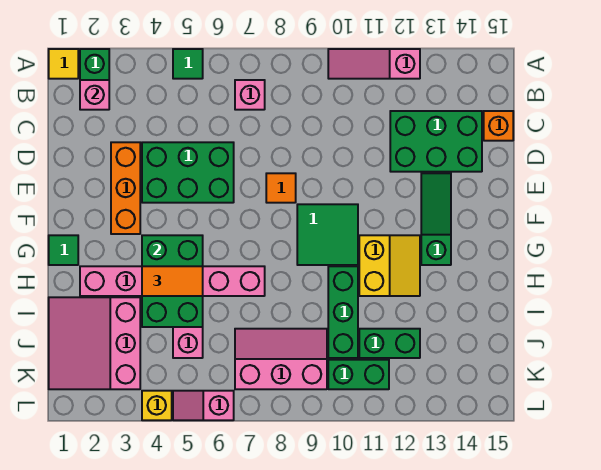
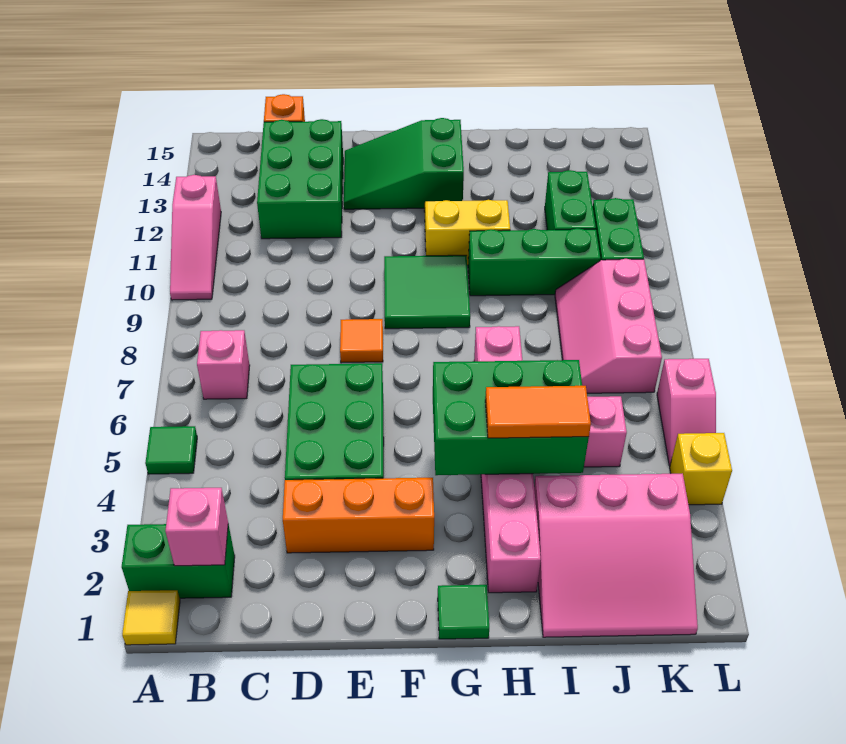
green slope E13:G13 level 1 top G -> green slope E13:G14 level 1 top G
orange tile H4:H5 level 3 -> orange tile H4:I4 level 3

